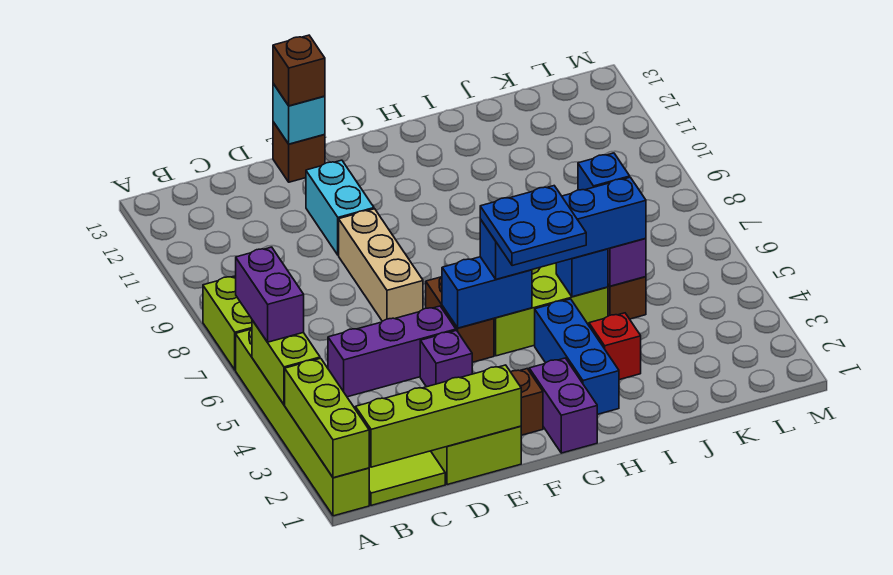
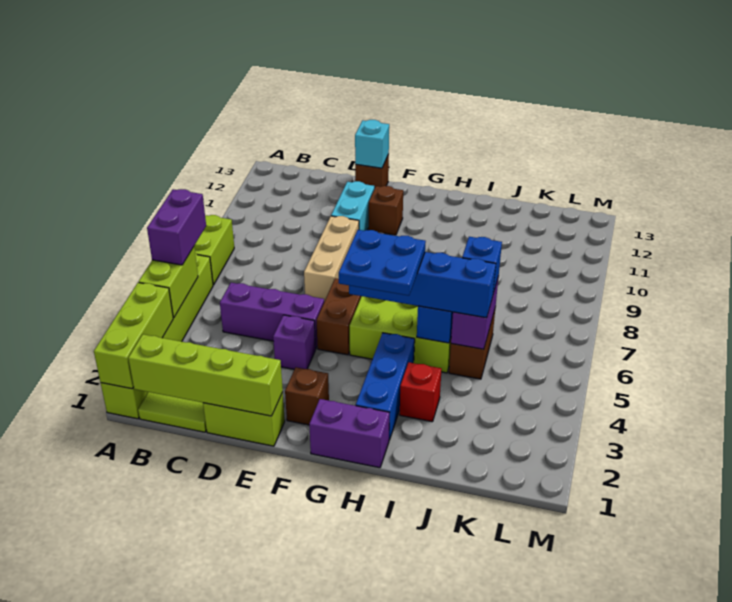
brown brick E13 level 3 -> brown brick F11 level 1
blue brick F5:G5 level 2 -> none
purple brick G1:G2 level 1 -> purple brick G1:H1 level 1

